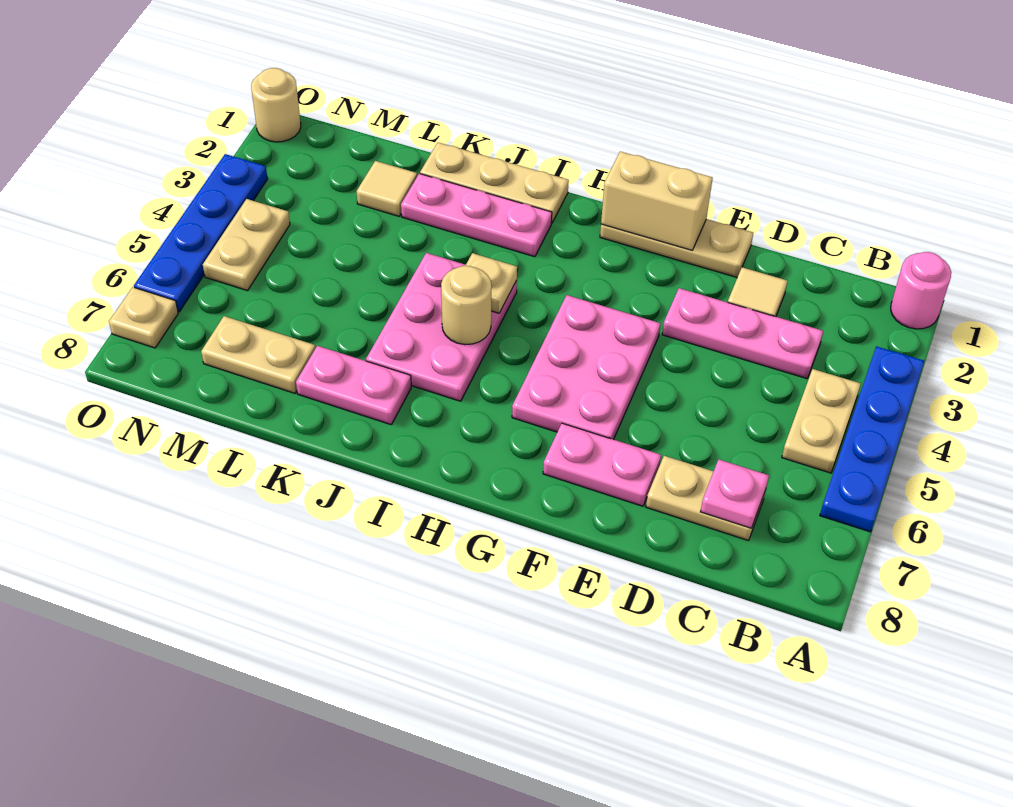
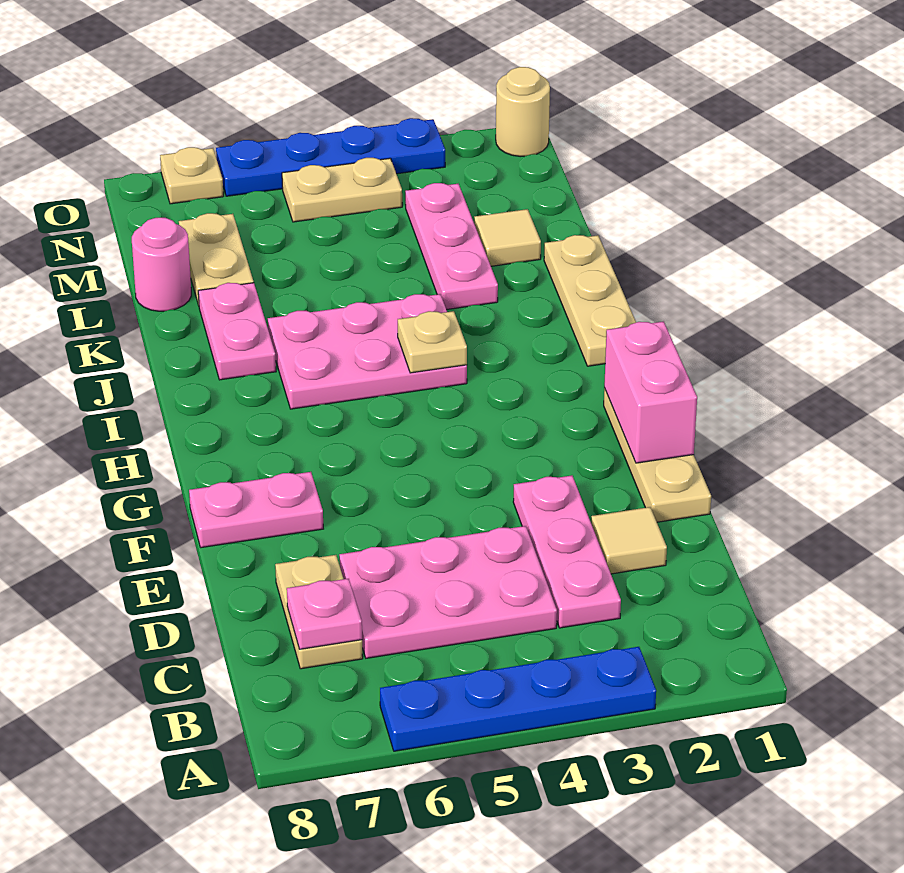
pink round brick A1 level 1 -> pink round brick L8 level 1
tan plate B4:B5 level 1 -> none
pink plate E7:F7 level 1 -> pink plate F7:F8 level 1
tan brick F1:G1 level 2 -> pink brick F1:G1 level 2
pink plate F4:G6 level 1 -> pink plate C4:D6 level 1
pink plate I2:K2 level 1 -> pink plate K3:M3 level 1
tan round brick I5 level 2 -> none

